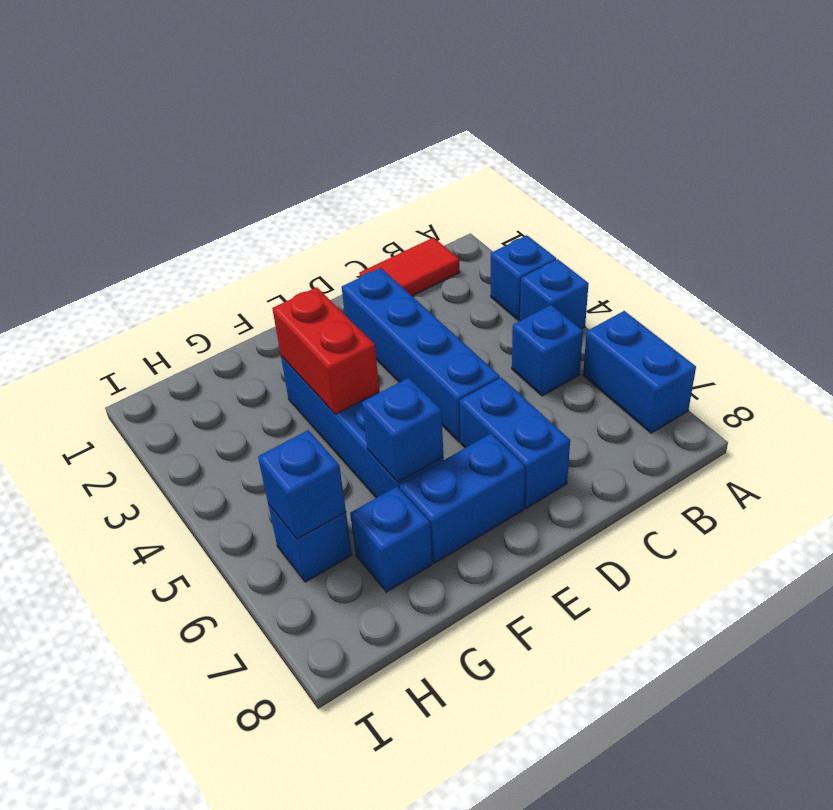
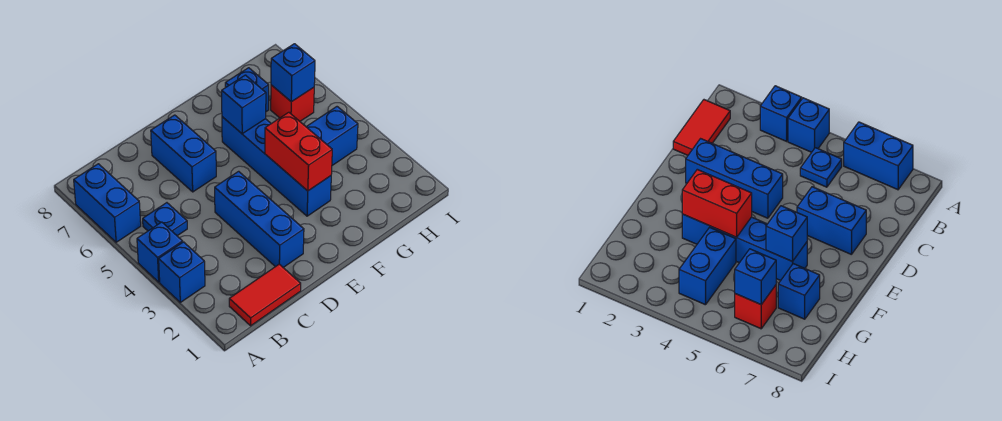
blue brick B5 level 1 -> blue plate B5 level 1
blue brick D2:D5 level 1 -> blue brick D2:D4 level 1
blue brick E7:F7 level 1 -> blue brick G4:H4 level 1
blue brick H6 level 1 -> red brick H6 level 1

